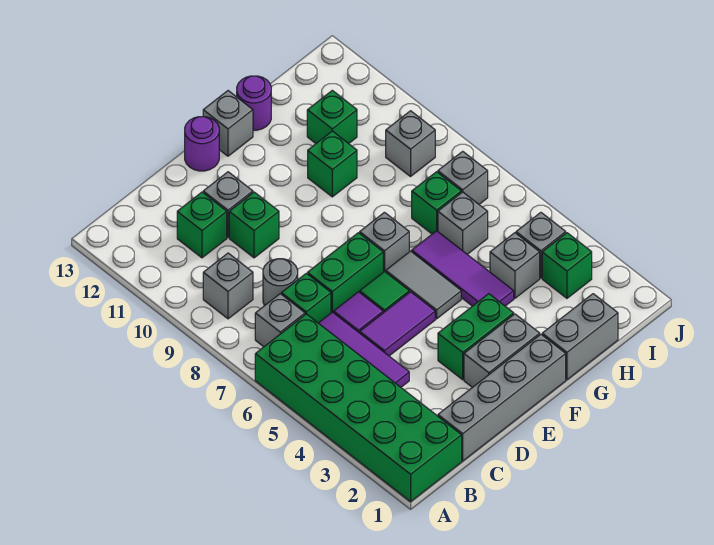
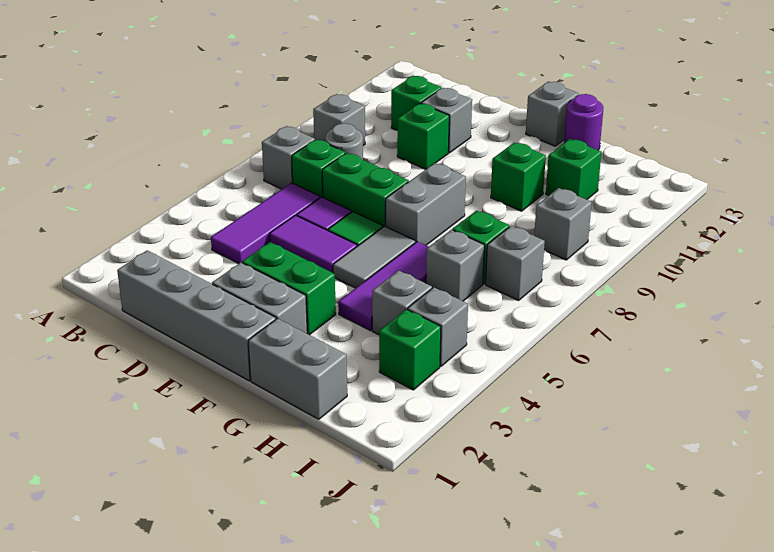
green brick A1:B6 level 1 -> none
purple round brick E13 level 1 -> none
grey brick F7 level 1 -> grey brick F7:F8 level 1

